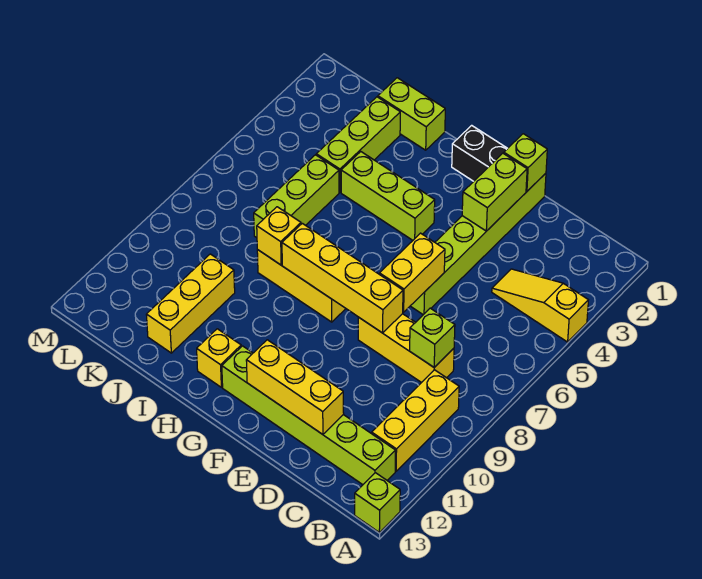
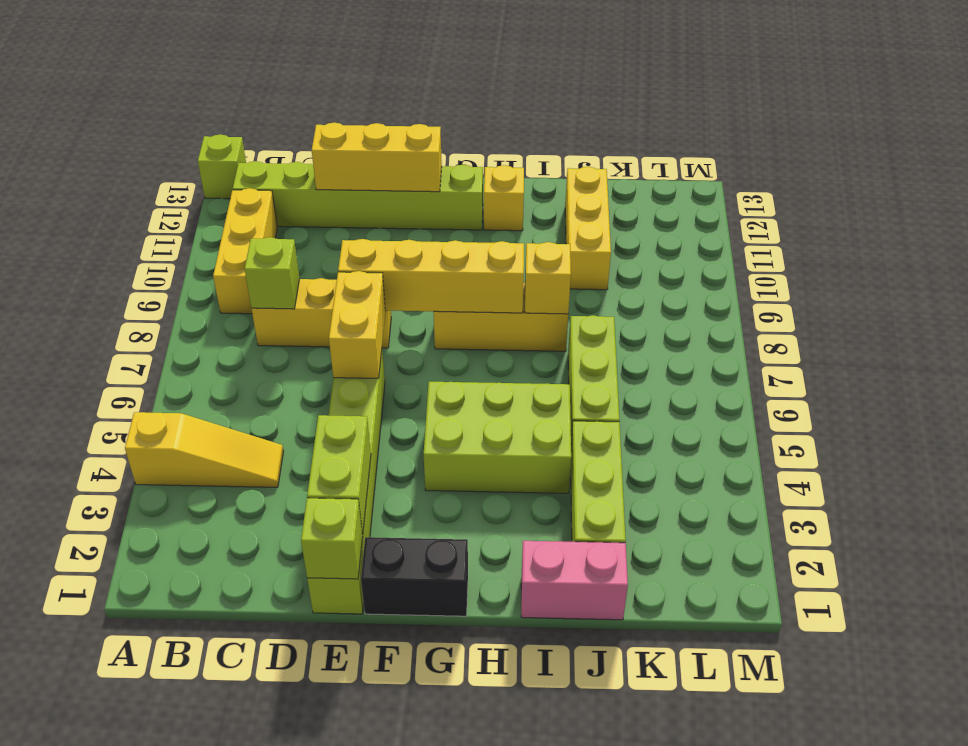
lime brick G4:I4 level 1 -> lime brick G4:I5 level 1
lime brick I1:J1 level 1 -> pink brick I1:J1 level 1

